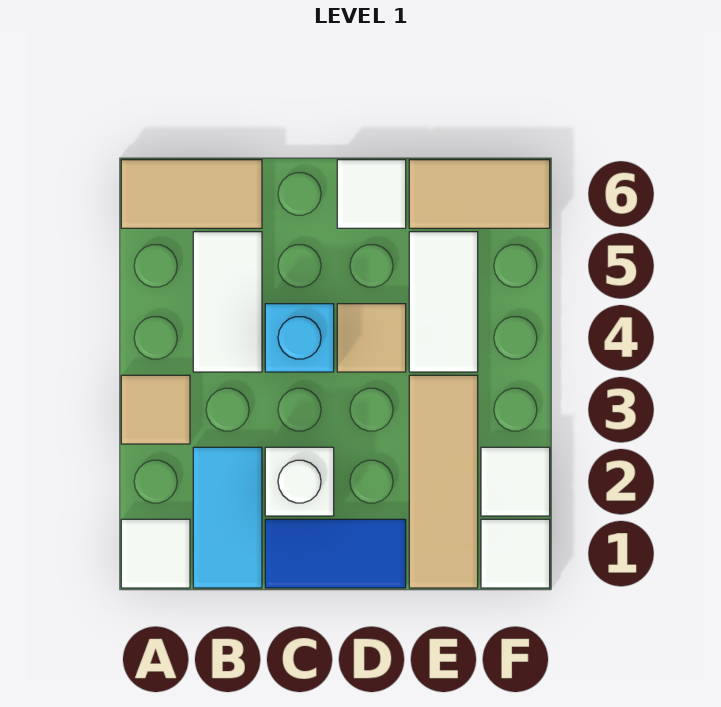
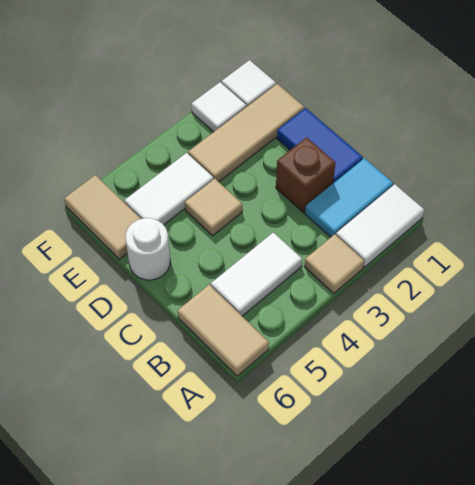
white tile A1 level 1 -> white tile A1:A2 level 1
white brick C2 level 1 -> brown brick C2 level 1
cyan brick C4 level 1 -> none
white tile D6 level 1 -> white round brick D6 level 1

